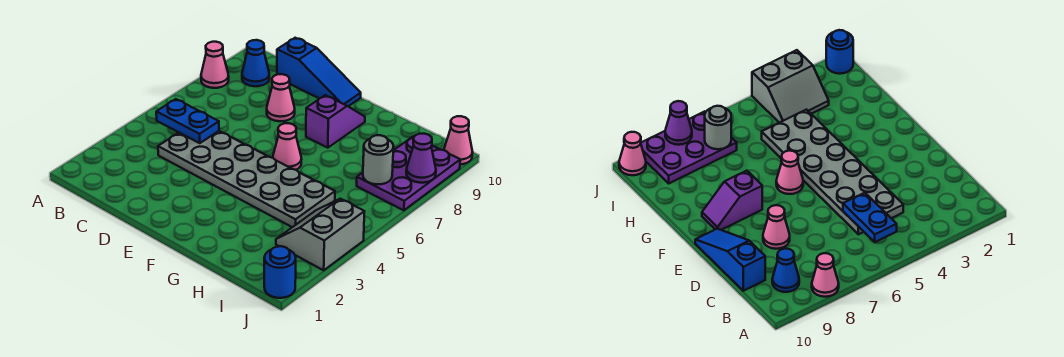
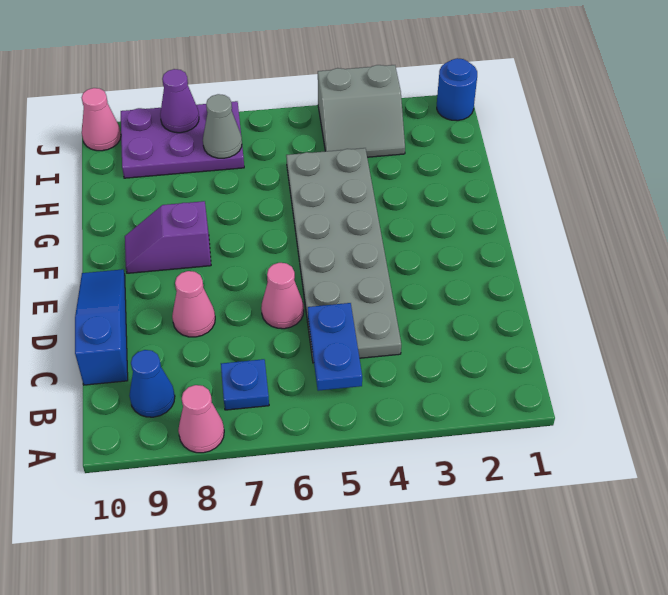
none -> blue plate B7 level 1
pink cone F6 level 1 -> pink cone D6 level 1
grey round brick I7 level 2 -> grey cone I7 level 2

